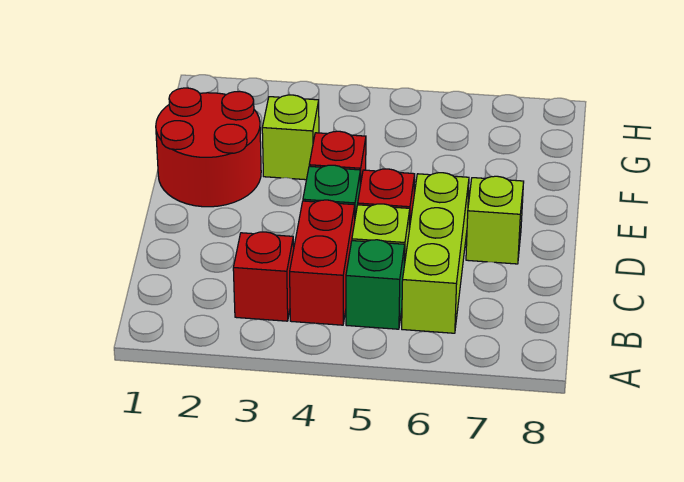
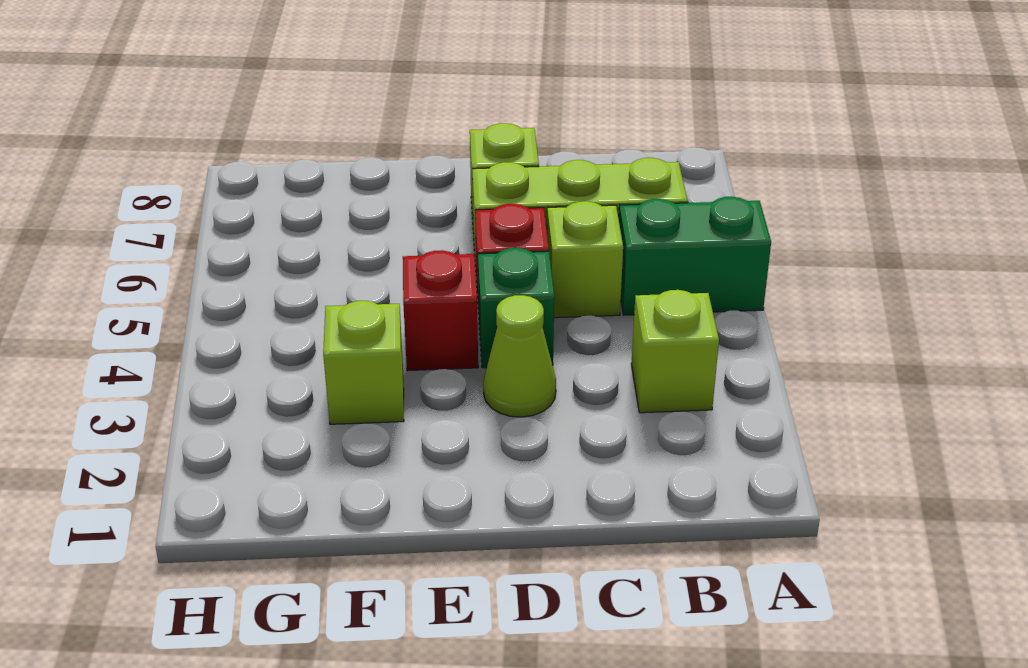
red brick B3 level 1 -> lime brick B3 level 1
red brick B4:C4 level 1 -> none
green brick B5 level 1 -> green brick A5:B5 level 1
none -> lime cone D3 level 1
red round brick E1:F2 level 1 -> none

